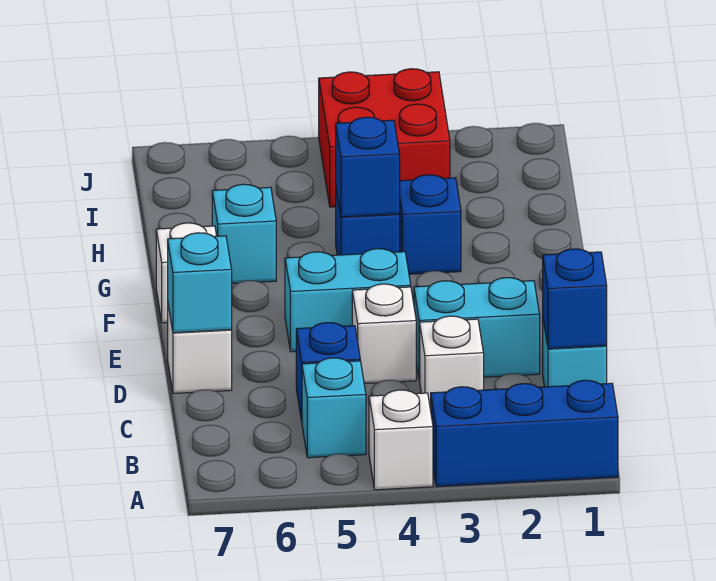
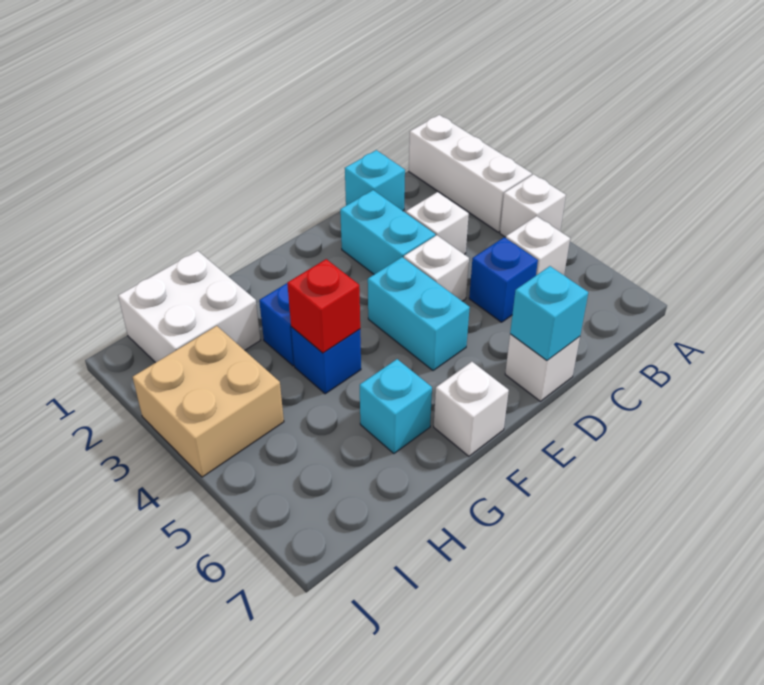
blue brick A1:A3 level 1 -> white brick A1:A3 level 1
cyan brick B5 level 1 -> white brick B5 level 1
blue brick C1 level 2 -> none
blue brick G4 level 2 -> red brick G4 level 2
none -> white brick H1:I2 level 1
red brick I3:J4 level 1 -> tan brick I3:J4 level 1

